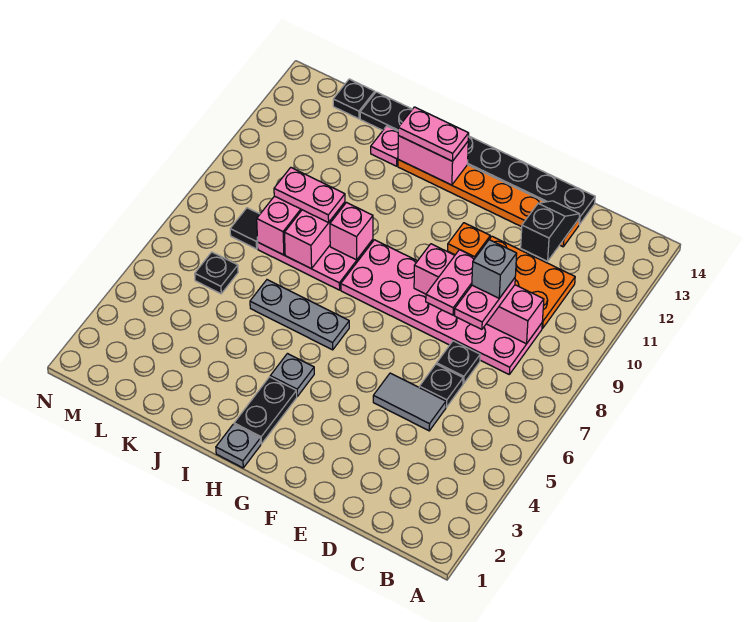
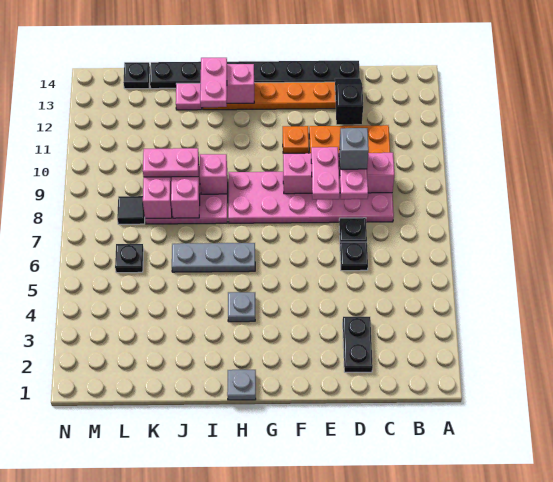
grey tile D5:E5 level 1 -> none
black plate H2:H3 level 1 -> black plate D2:D3 level 1
pink plate H13:I13 level 3 -> pink plate I12:I13 level 3

